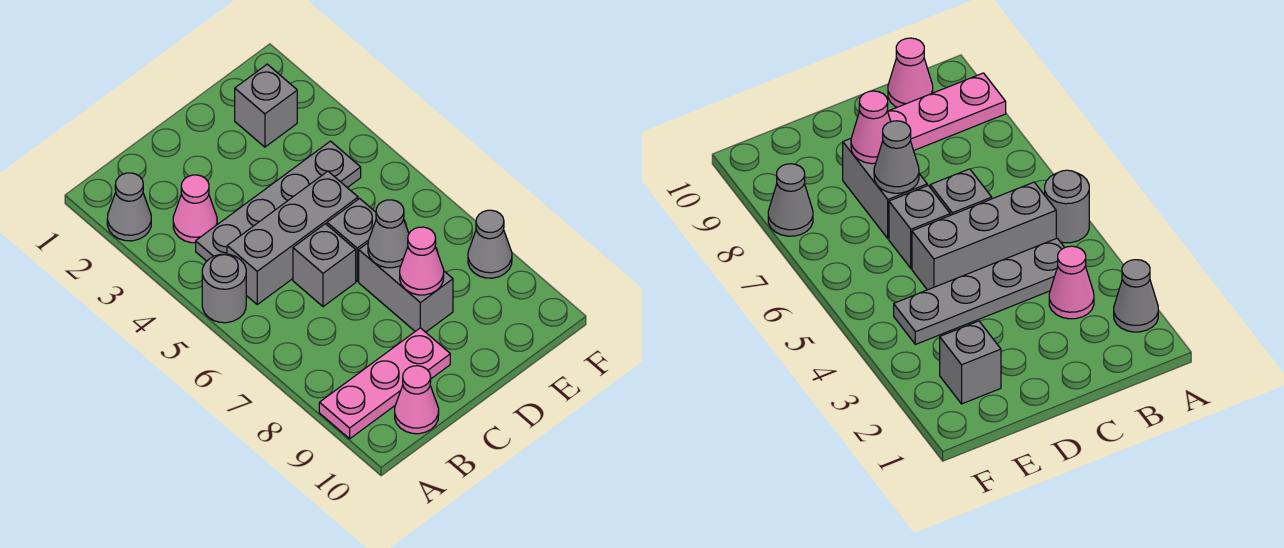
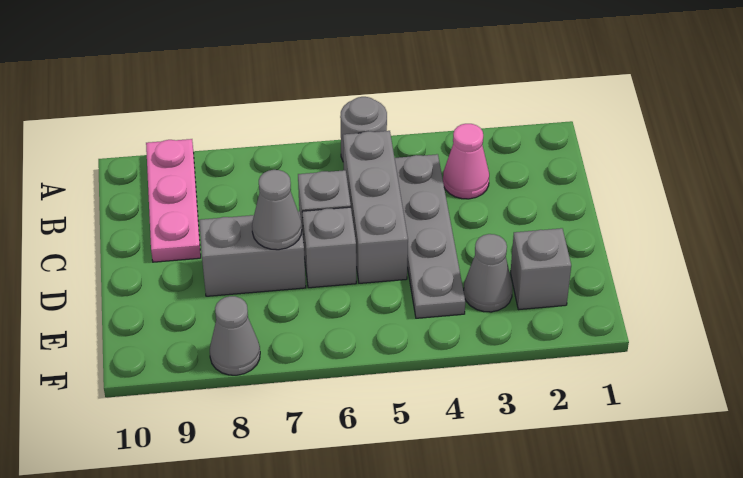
grey cone A2 level 1 -> grey cone E3 level 1
pink cone B10 level 1 -> none
pink cone D8 level 2 -> none

